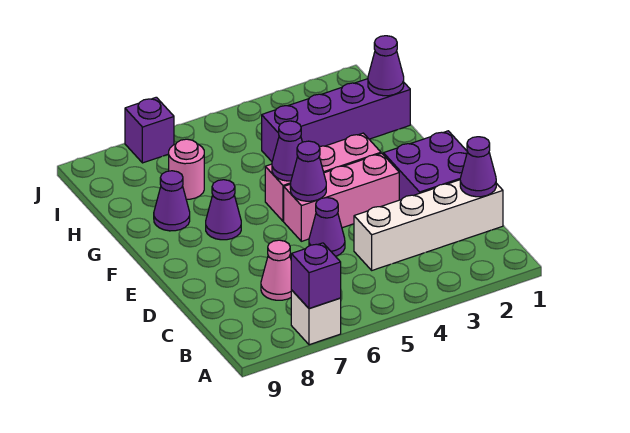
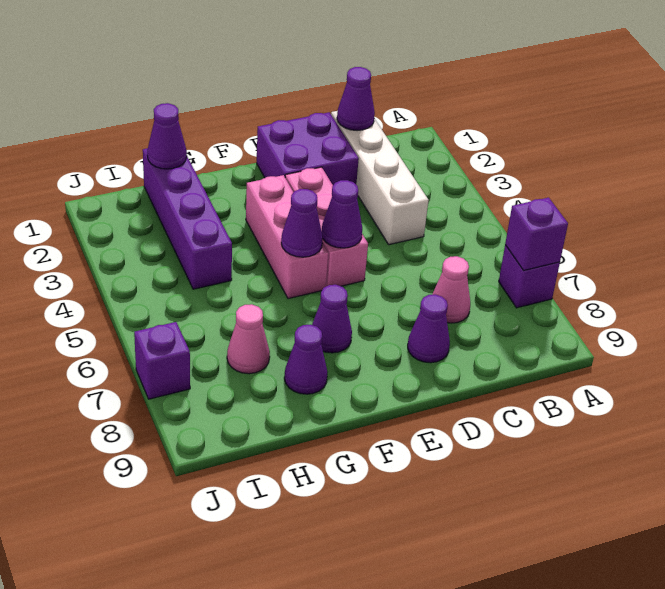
white brick A7 level 1 -> purple brick A7 level 1
purple cone D5 level 1 -> purple cone D8 level 1
pink round brick H7 level 1 -> pink cone H7 level 1

